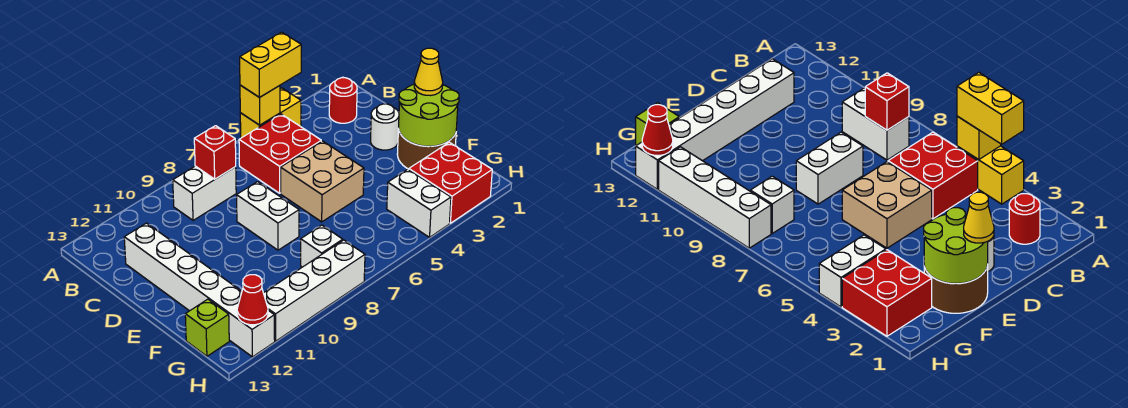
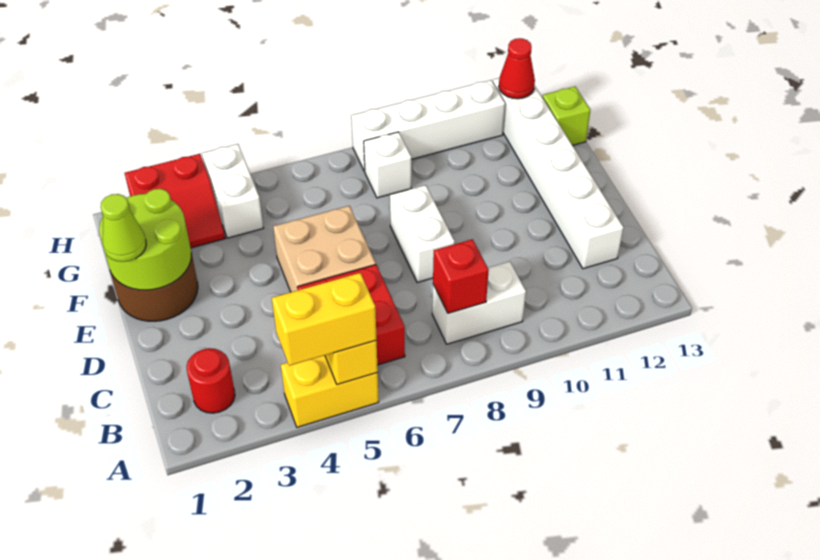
white round brick D2 level 1 -> none
yellow cone E1 level 3 -> lime cone E1 level 3
red brick G2:H3 level 1 -> red slope G2:H3 level 1 top H

